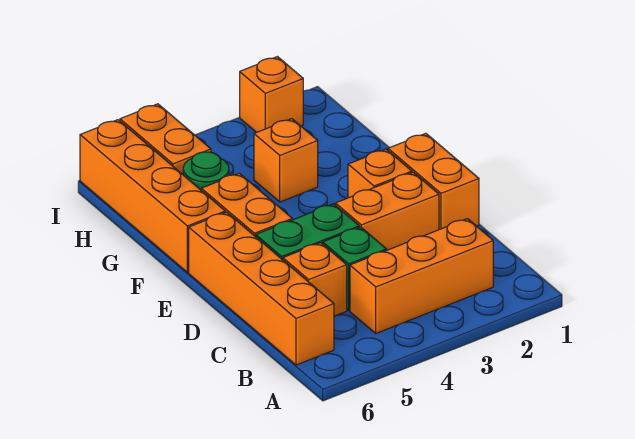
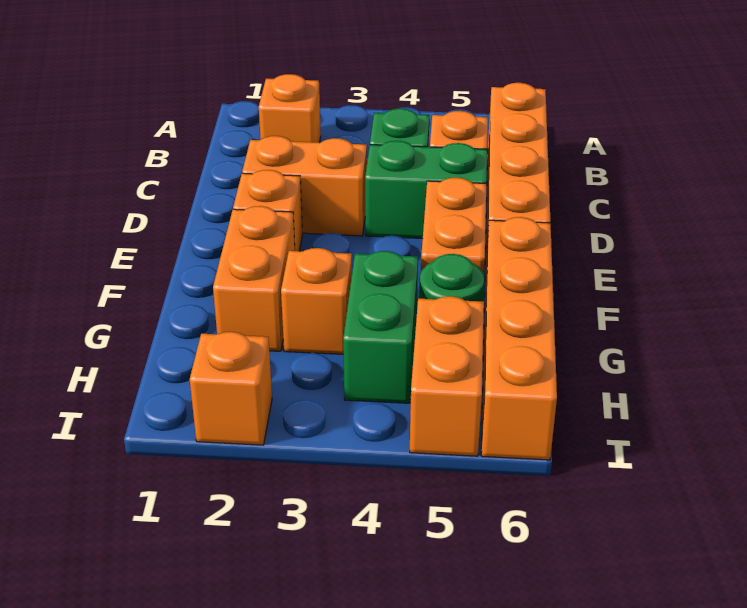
orange brick B2:B4 level 1 -> orange brick B2 level 1
orange brick D1:E1 level 1 -> orange brick F2:G2 level 1
none -> green brick G4:H4 level 1

